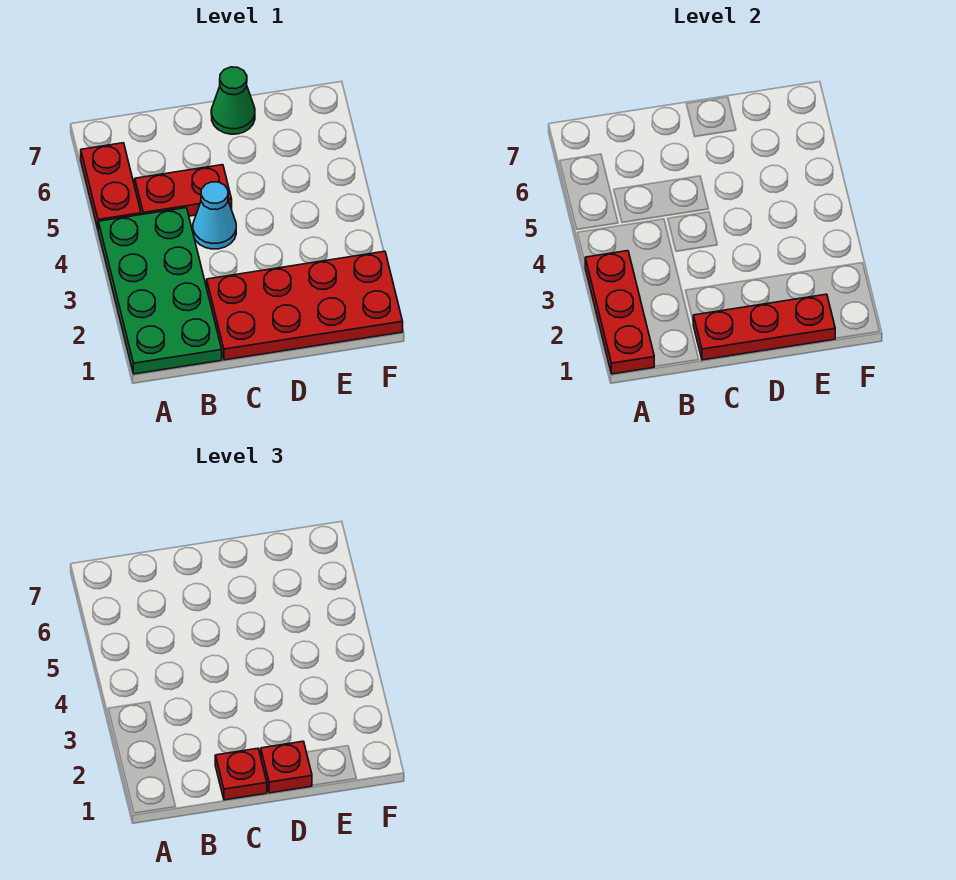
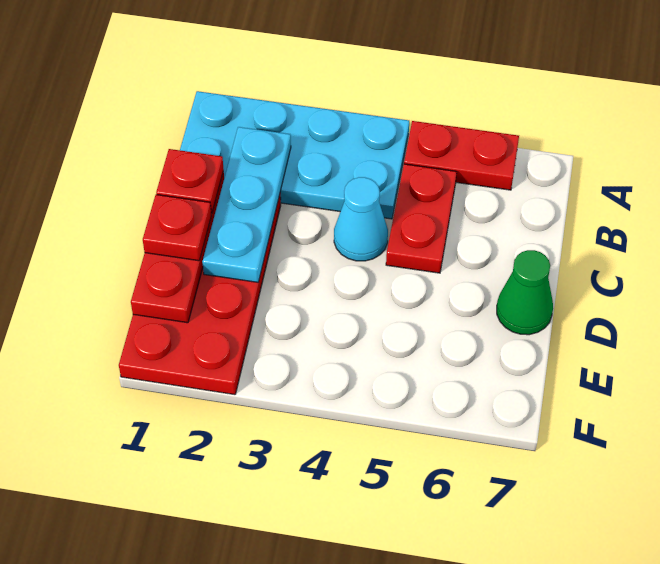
green plate A1:B4 level 1 -> cyan plate A1:B4 level 1
red plate A1:A3 level 2 -> none
none -> cyan plate B2:D2 level 2

